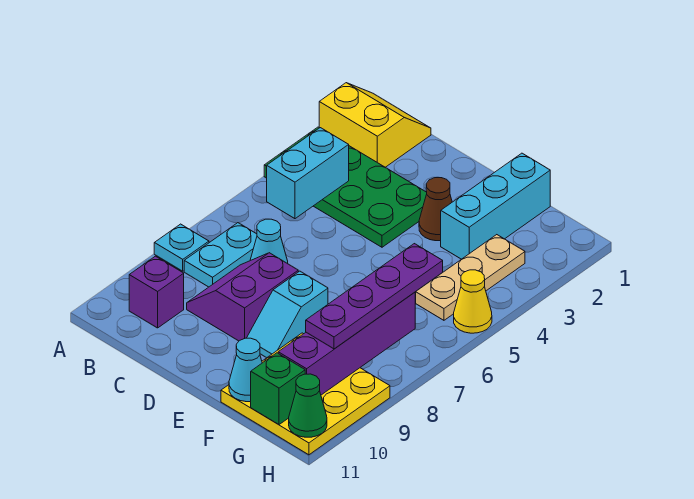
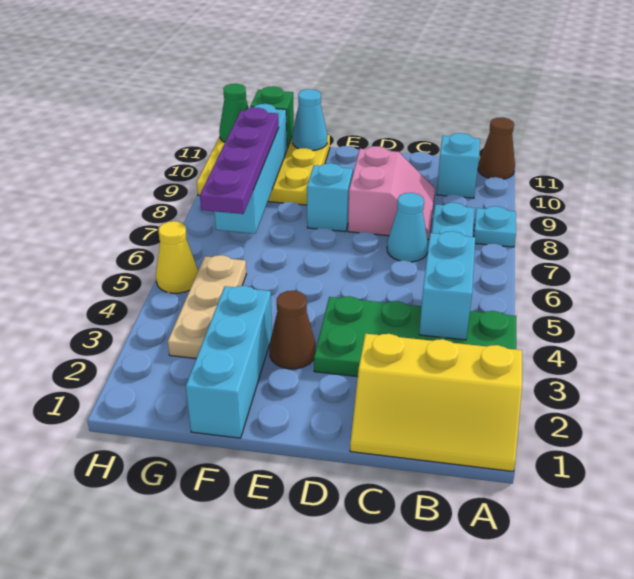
yellow slope A1:B2 level 1 top 2 -> yellow slope A1:C2 level 1 top 2
none -> brown cone A11 level 1
purple brick B10 level 1 -> cyan brick B10 level 1
purple slope C8:D9 level 1 top D -> pink slope C8:D9 level 1 top D
purple brick G7:G10 level 2 -> cyan brick G7:G10 level 2

